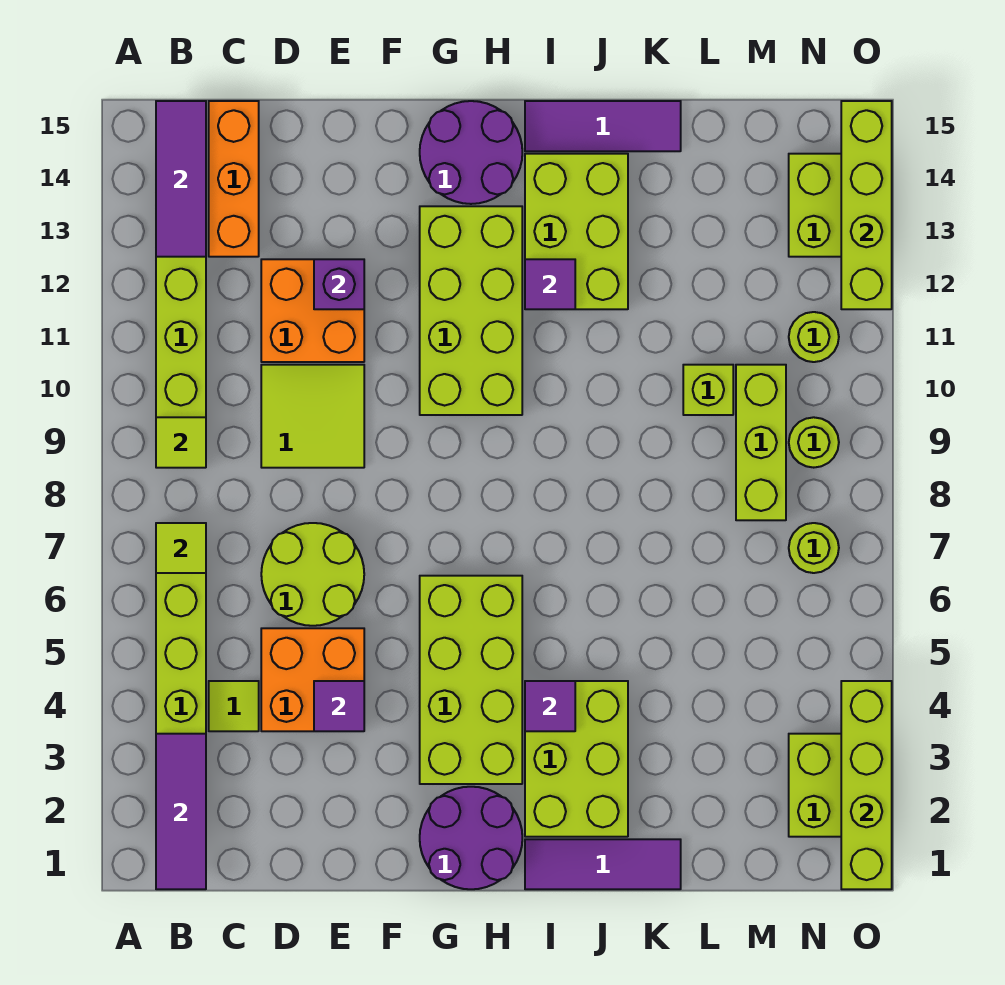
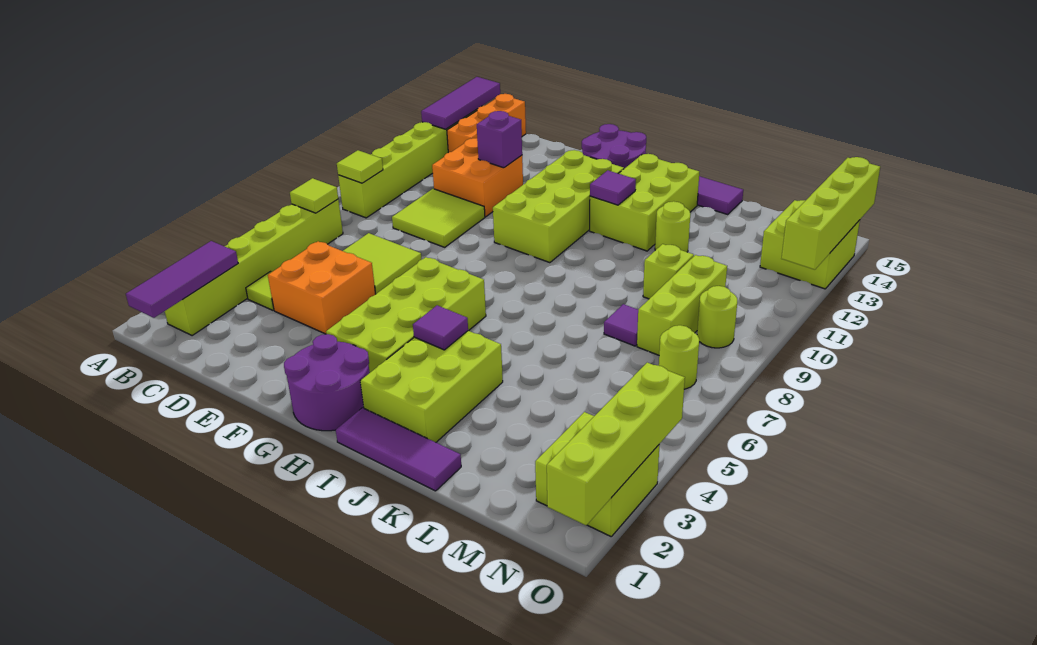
lime round brick D6:E7 level 1 -> lime tile D6:E7 level 1
purple tile E4 level 2 -> purple tile L8 level 1
lime round brick N11 level 1 -> lime round brick K12 level 1

